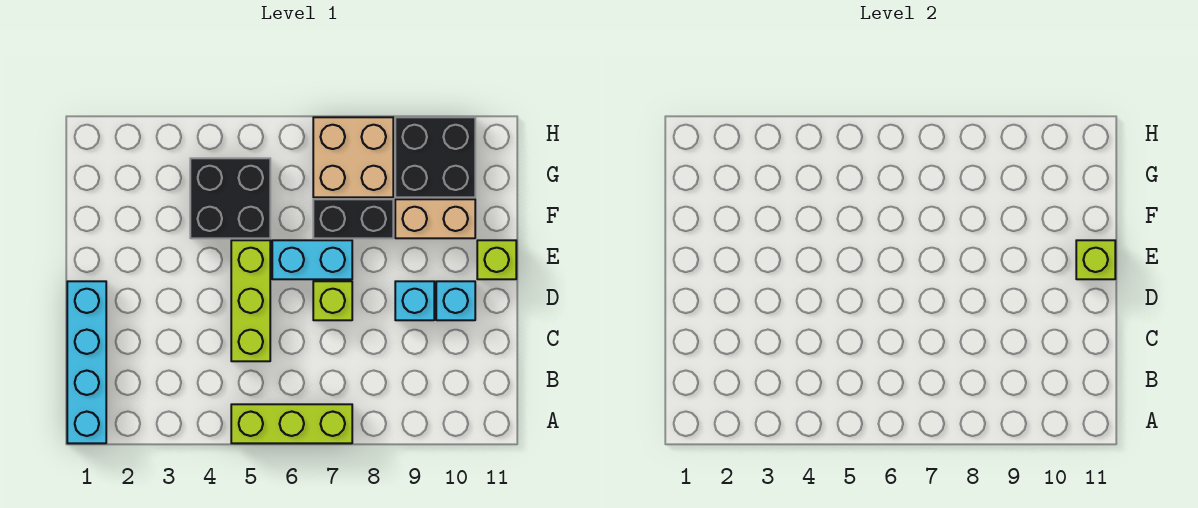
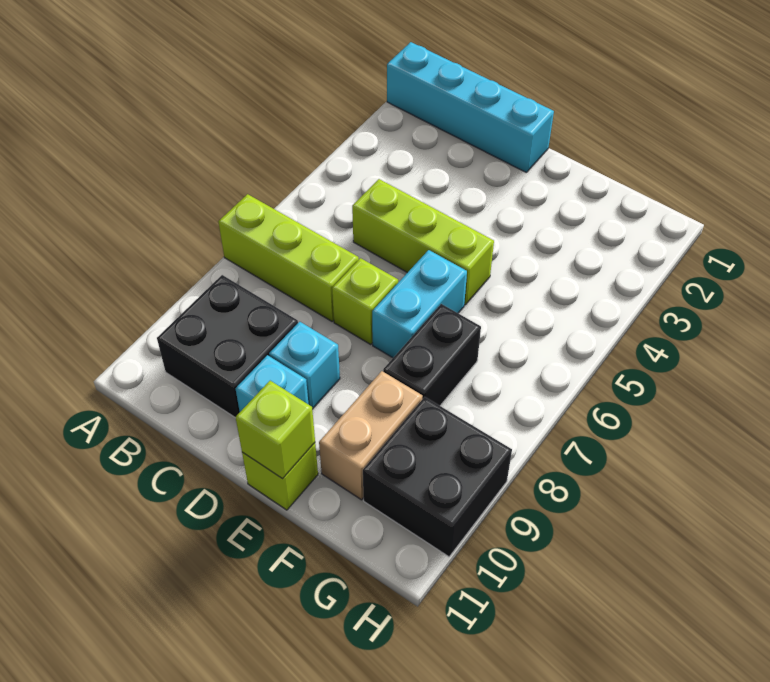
lime brick A5:A7 level 1 -> lime brick A7:C7 level 1
black brick F4:G5 level 1 -> black brick B9:C10 level 1
tan brick G7:H8 level 1 -> none

